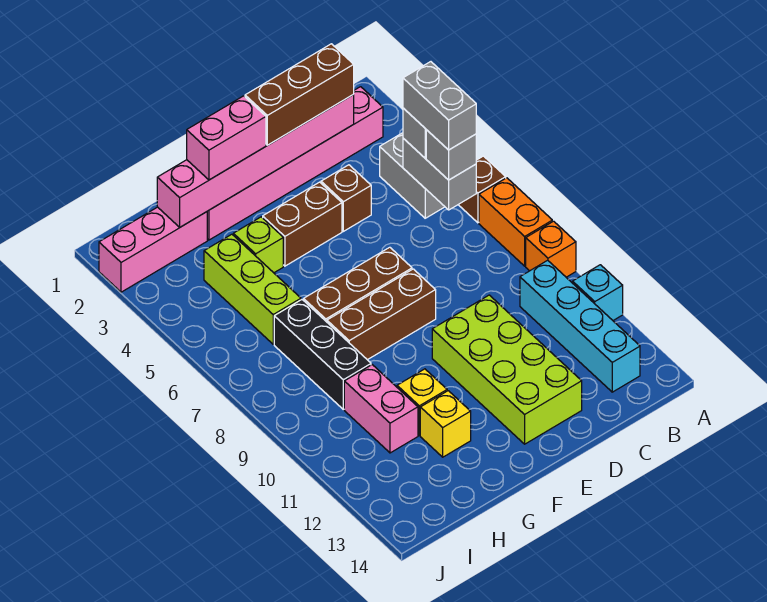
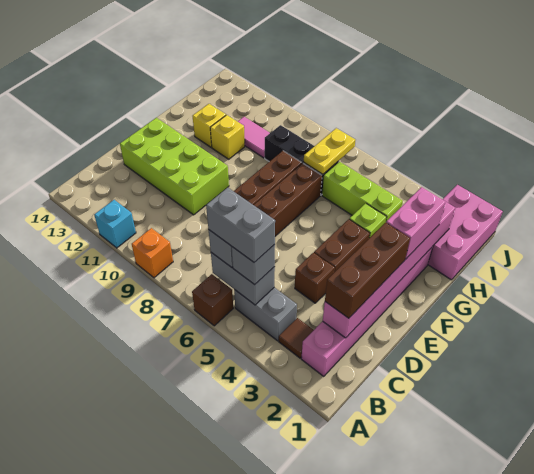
orange brick A7:A8 level 1 -> none
none -> brown tile B3 level 1
cyan brick B10:B13 level 1 -> none
pink brick H2:J2 level 1 -> pink brick H1:J2 level 1
none -> yellow plate H7:I7 level 2
pink brick H10:H11 level 1 -> pink tile H10:H11 level 1

